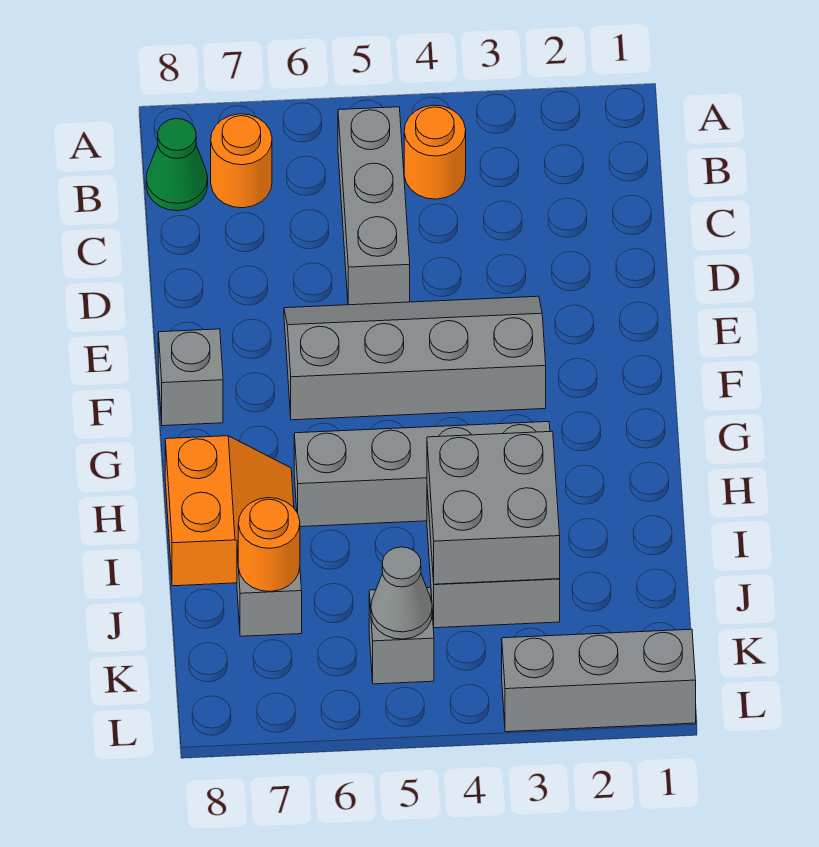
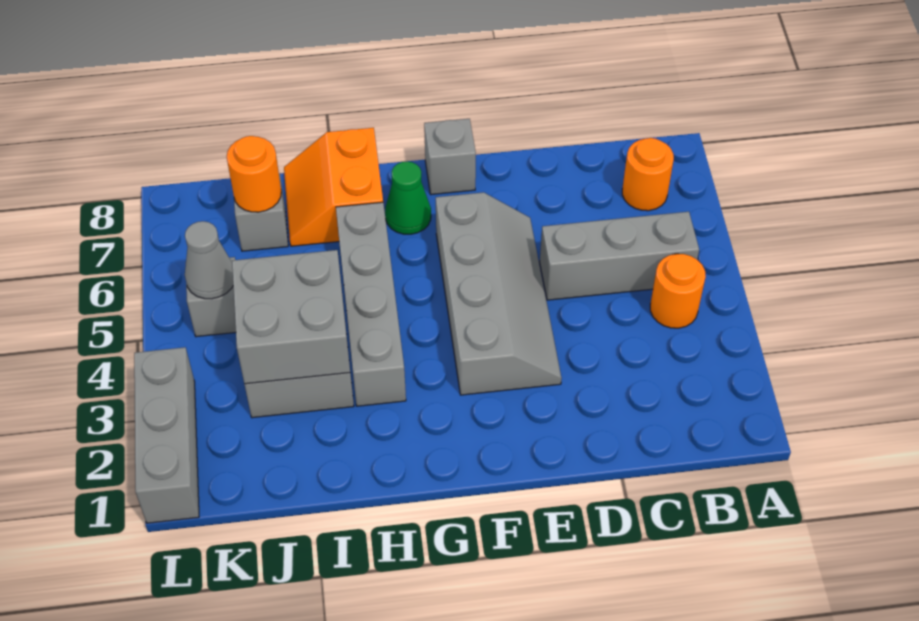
green cone B8 level 1 -> green cone G7 level 1
orange slope H7:I8 level 1 top 8 -> orange slope H7:I8 level 1 top H

